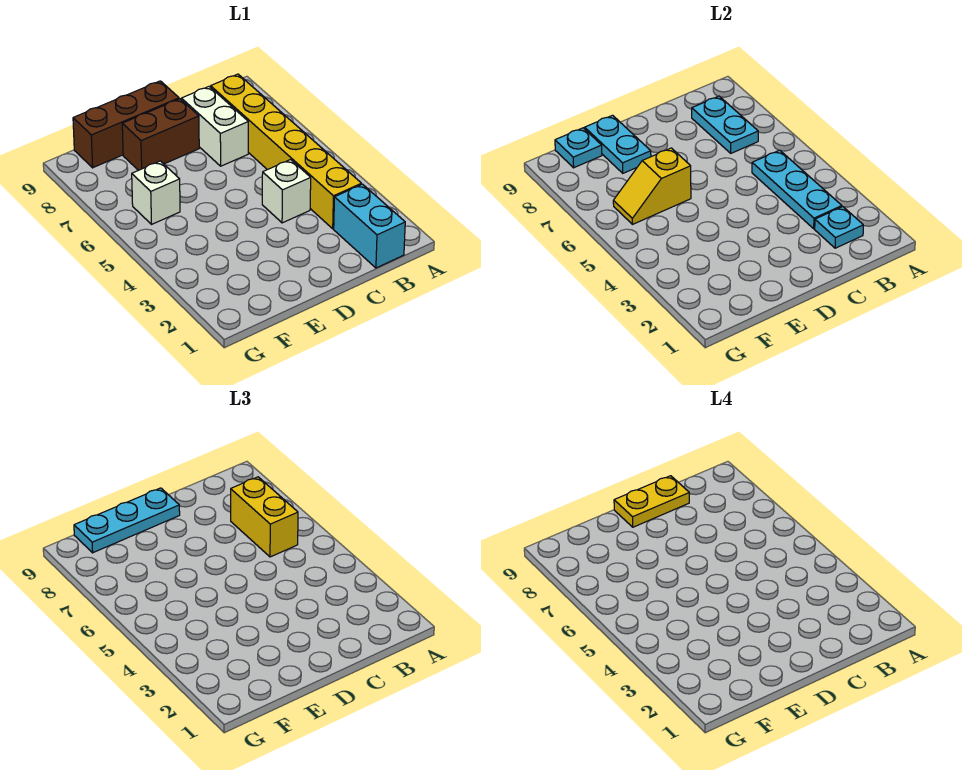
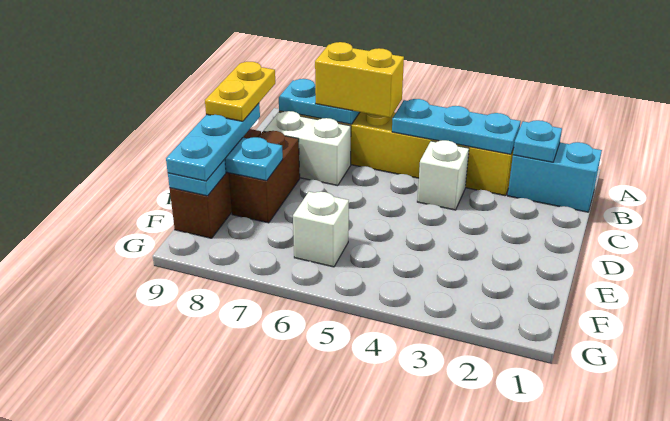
yellow slope E6:F6 level 2 top E -> none

